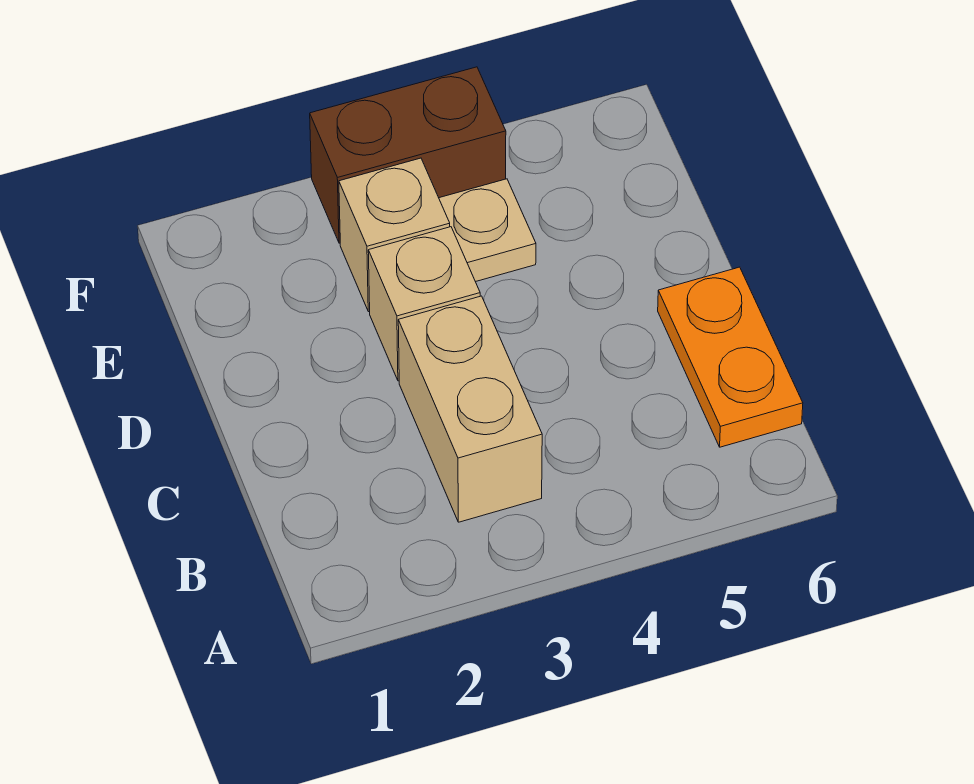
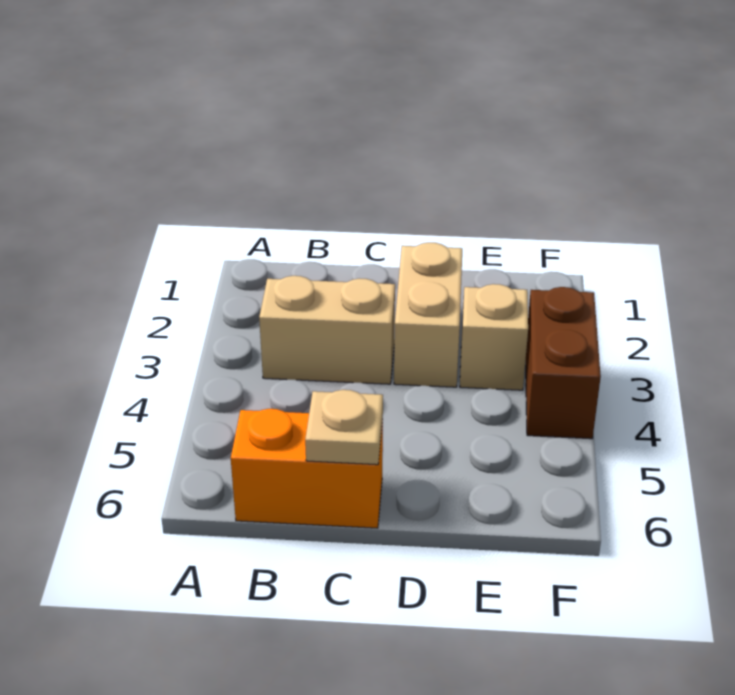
orange plate B6:C6 level 1 -> orange brick B6:C6 level 1
tan brick D3 level 1 -> tan brick D2:D3 level 1
tan plate E4 level 1 -> tan plate C6 level 2

